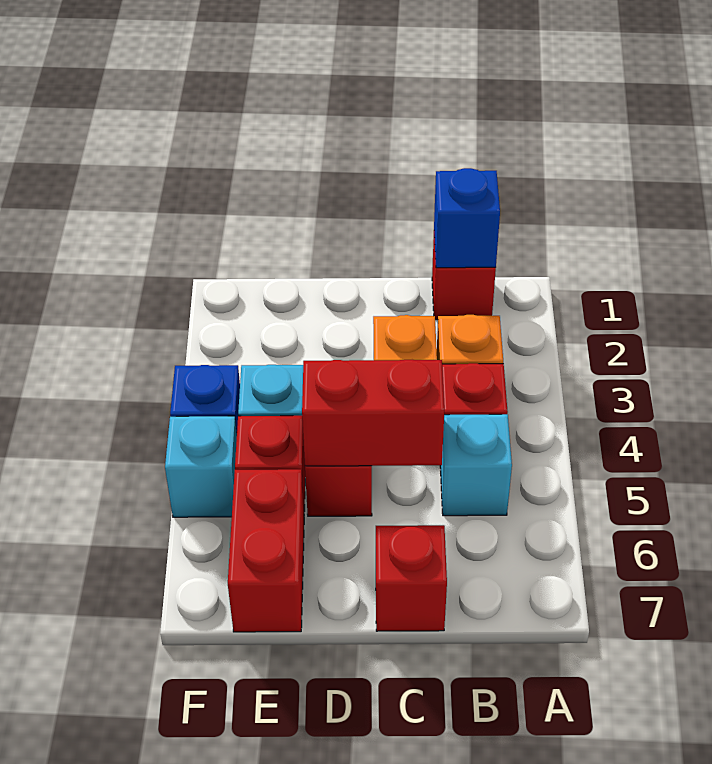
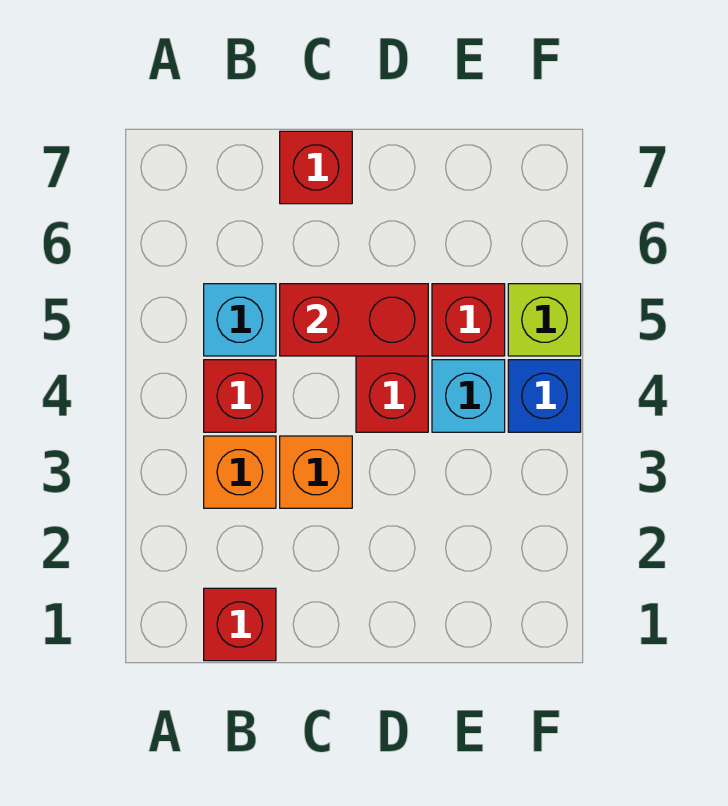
blue brick B1 level 2 -> none
red brick E6:E7 level 1 -> none
cyan brick F5 level 1 -> lime brick F5 level 1

